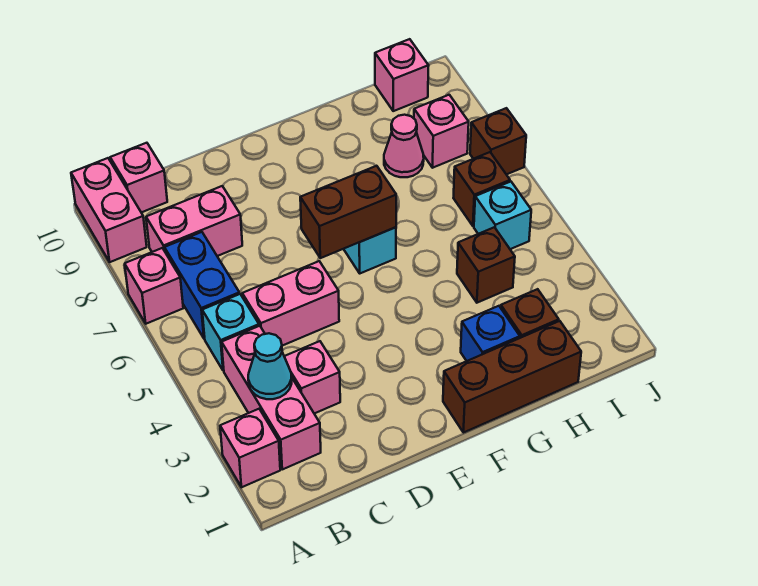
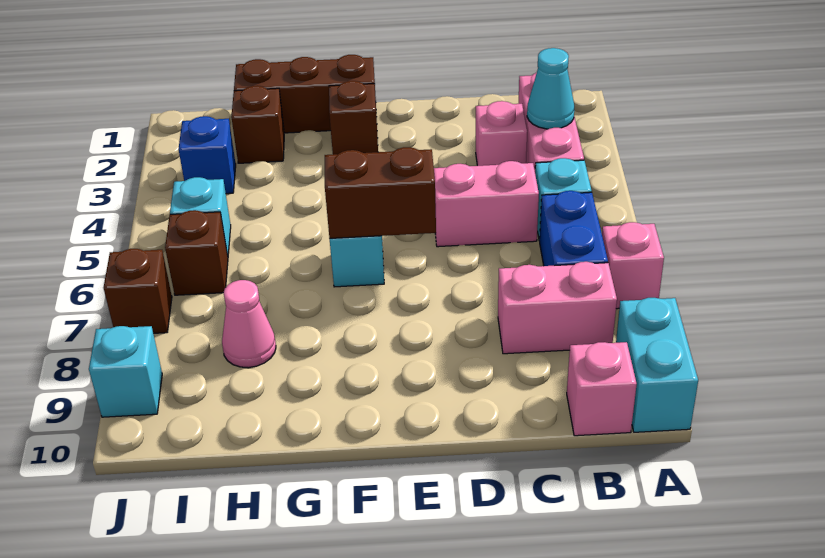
pink brick A2 level 1 -> none
pink brick A9:A10 level 1 -> cyan brick A9:A10 level 1
blue brick G2 level 1 -> blue brick I3 level 1
brown brick H4 level 1 -> brown brick F2 level 1
pink brick I8 level 1 -> none
pink brick I10 level 1 -> none
none -> cyan brick J9 level 1

